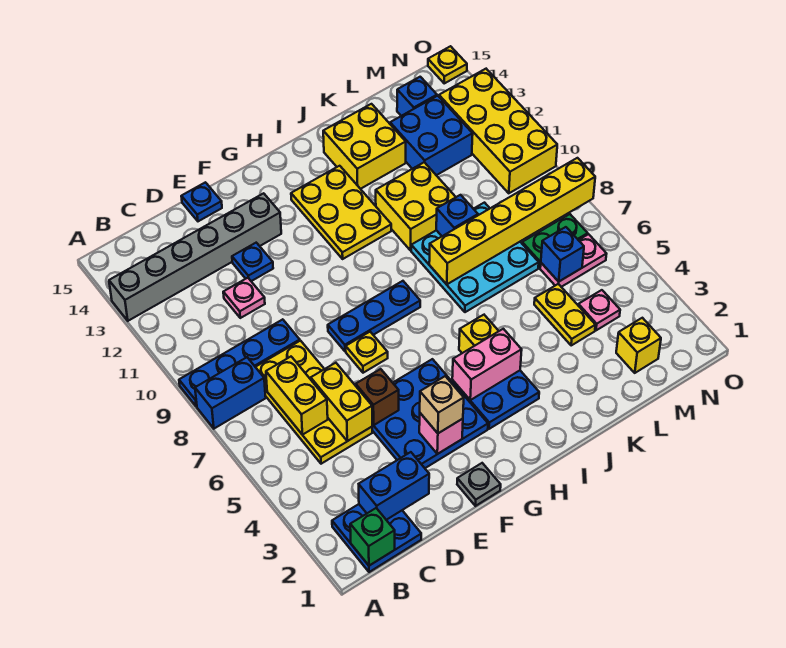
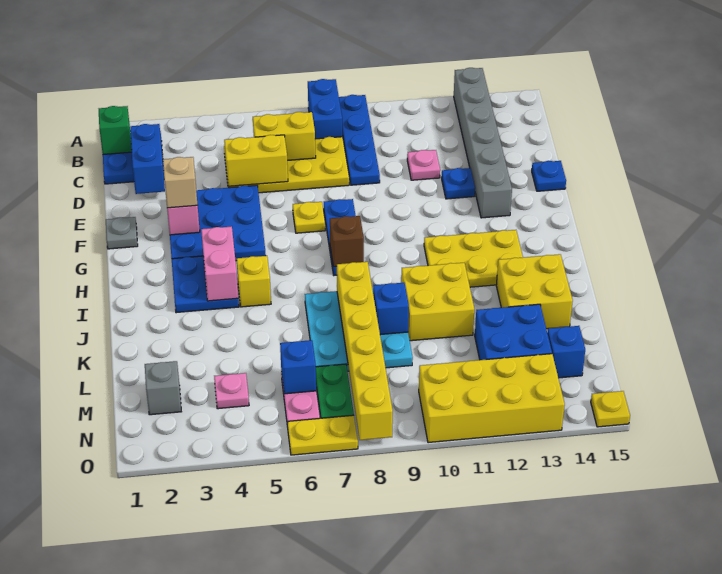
brown brick E5 level 2 -> brown brick H8 level 2
yellow plate L4:L5 level 1 -> yellow plate O6:O7 level 1
yellow brick M2 level 1 -> grey brick M2 level 1

